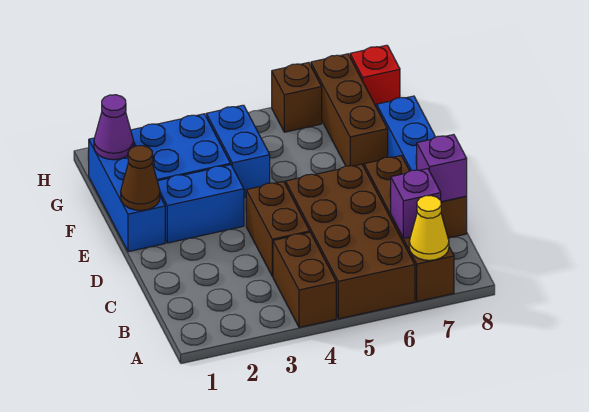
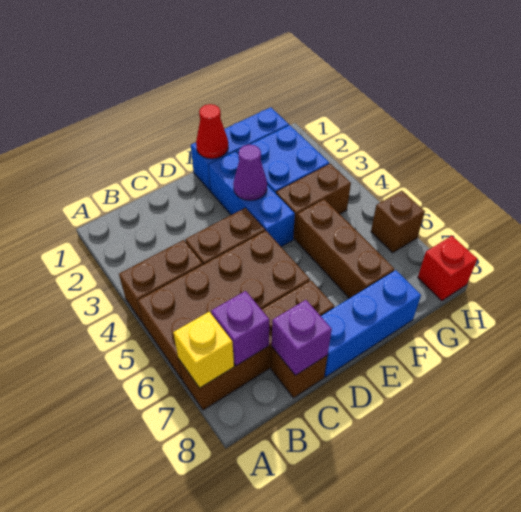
yellow cone A7 level 2 -> yellow brick A7 level 2
brown cone E1 level 2 -> red cone E1 level 2
blue brick E2:E3 level 1 -> blue brick E2:E4 level 1
blue brick F4:G4 level 1 -> brown brick F4:G4 level 1
brown brick F7:H7 level 1 -> brown brick F5:F7 level 1
purple cone G1 level 2 -> purple cone E3 level 2

